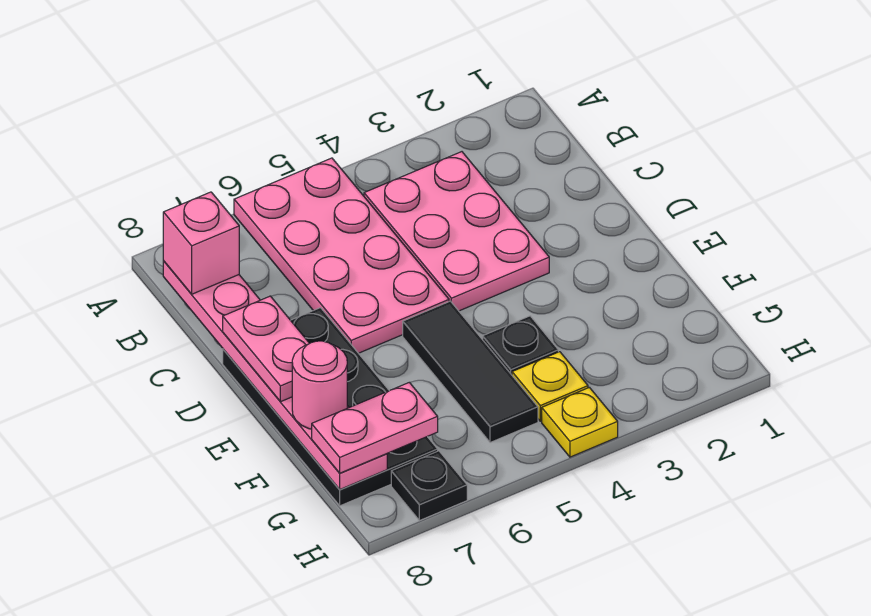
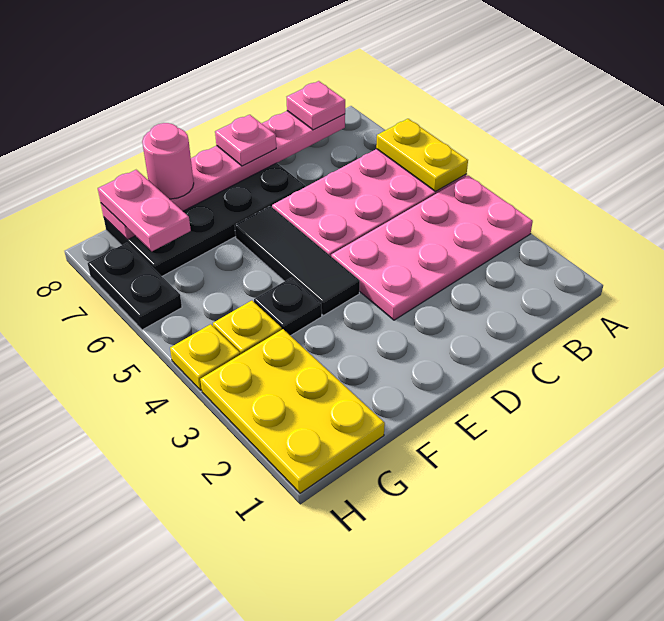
none -> yellow plate A5:A6 level 2
pink plate B3:D4 level 1 -> pink plate A3:D4 level 1
pink brick B8 level 3 -> pink plate B8 level 3
pink plate D8:E8 level 3 -> pink plate D8 level 3
black tile E5:G5 level 1 -> black tile E4:E6 level 1
none -> yellow plate G1:H3 level 1
black plate H7 level 1 -> black plate H6:H7 level 1

